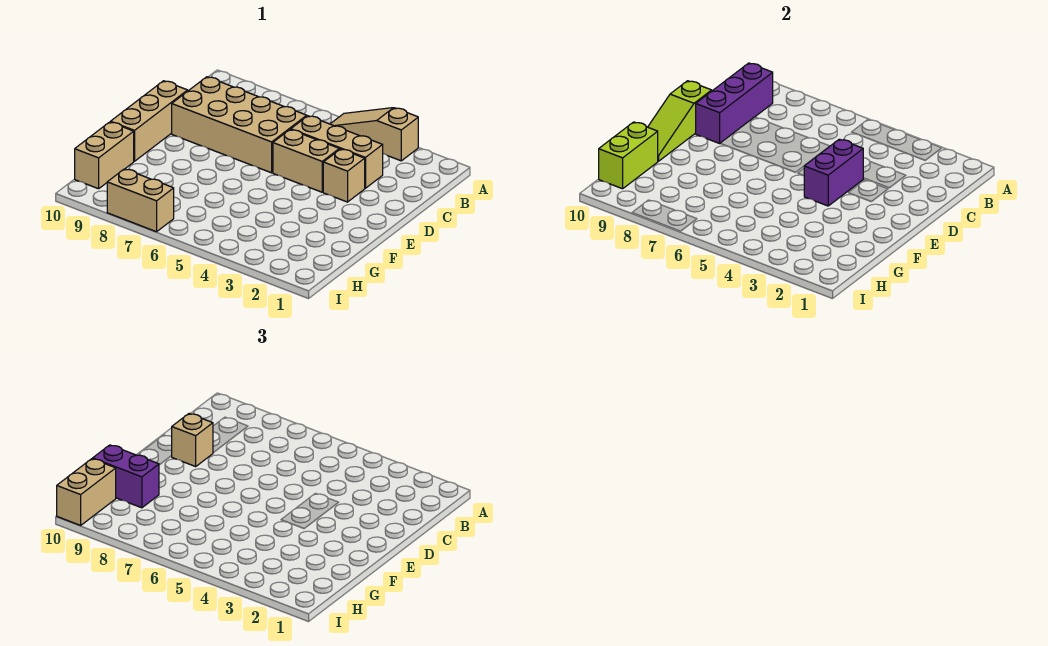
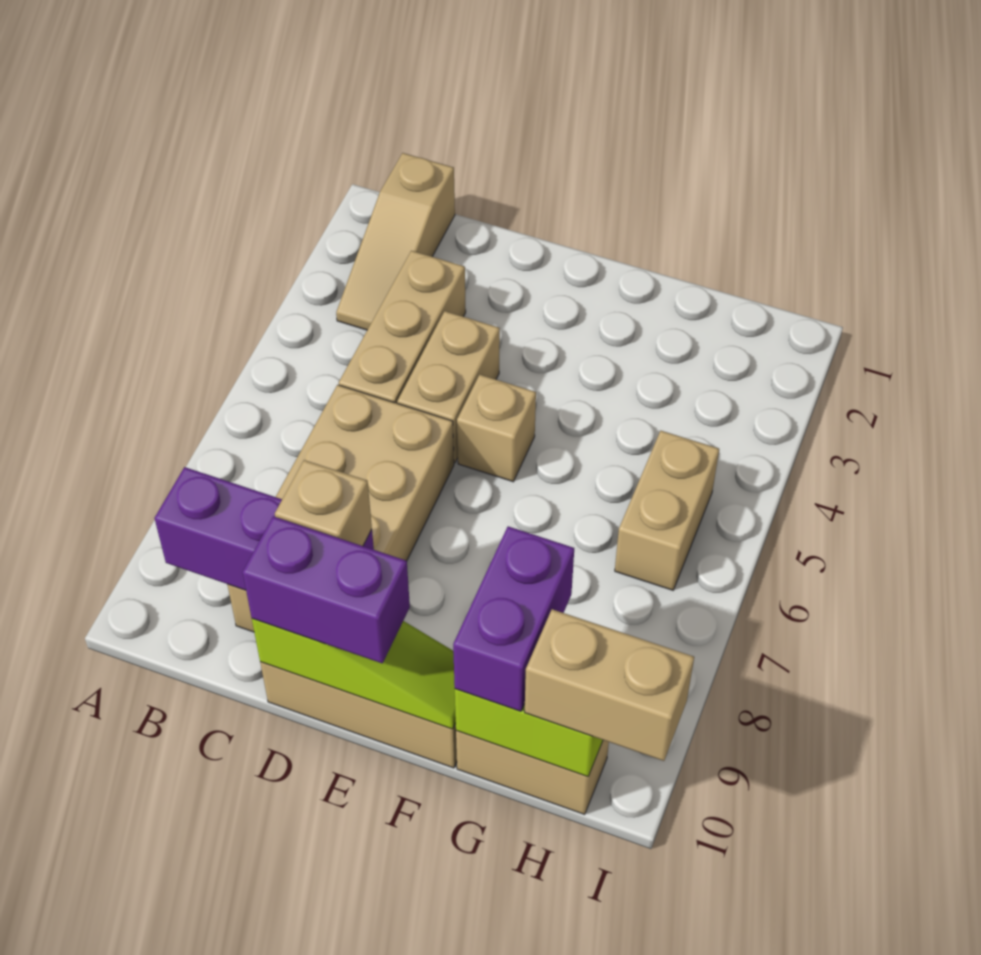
tan slope A3:A5 level 1 top 3 -> tan slope B1:B3 level 1 top 1
tan brick D3 level 1 -> tan brick E5 level 1
purple brick D4:E4 level 2 -> purple brick D10:E10 level 3
tan brick I7:I8 level 1 -> tan brick H5:H6 level 1

